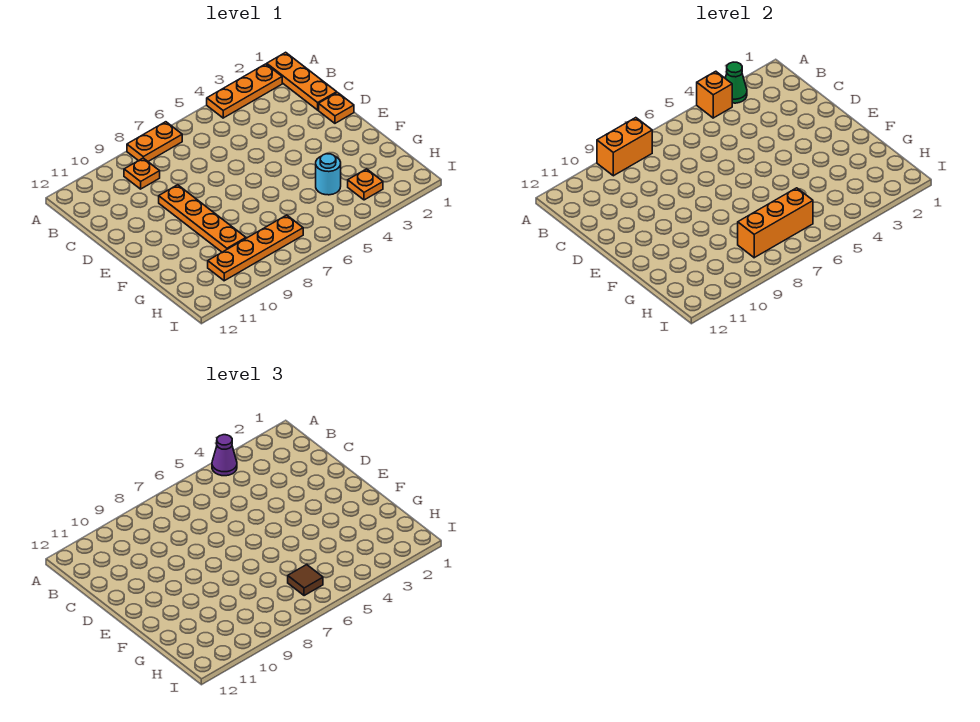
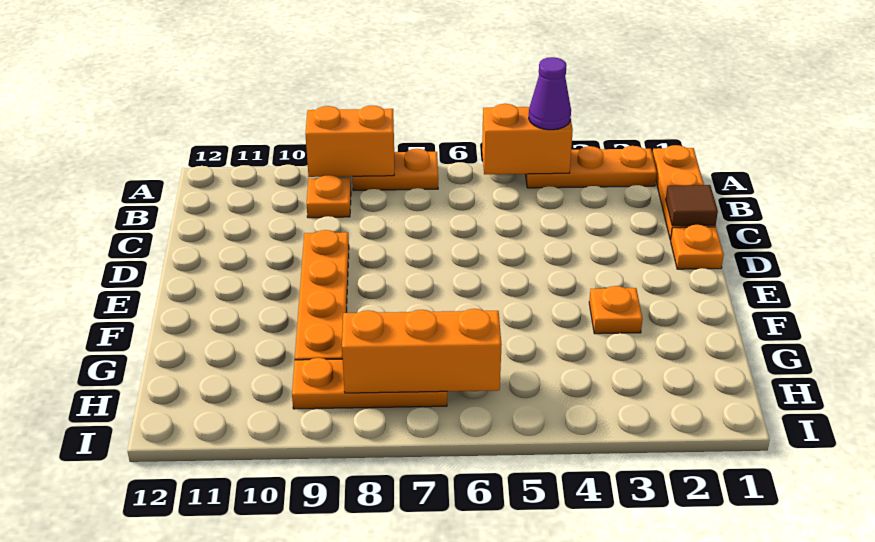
green cone A3 level 2 -> none
orange brick A4 level 2 -> orange brick A4:A5 level 2
cyan round brick G4 level 1 -> none
orange plate H3 level 1 -> orange plate F3 level 1
brown tile H6 level 3 -> brown tile C1 level 2
orange plate H7:H10 level 1 -> orange plate H7:H9 level 1

